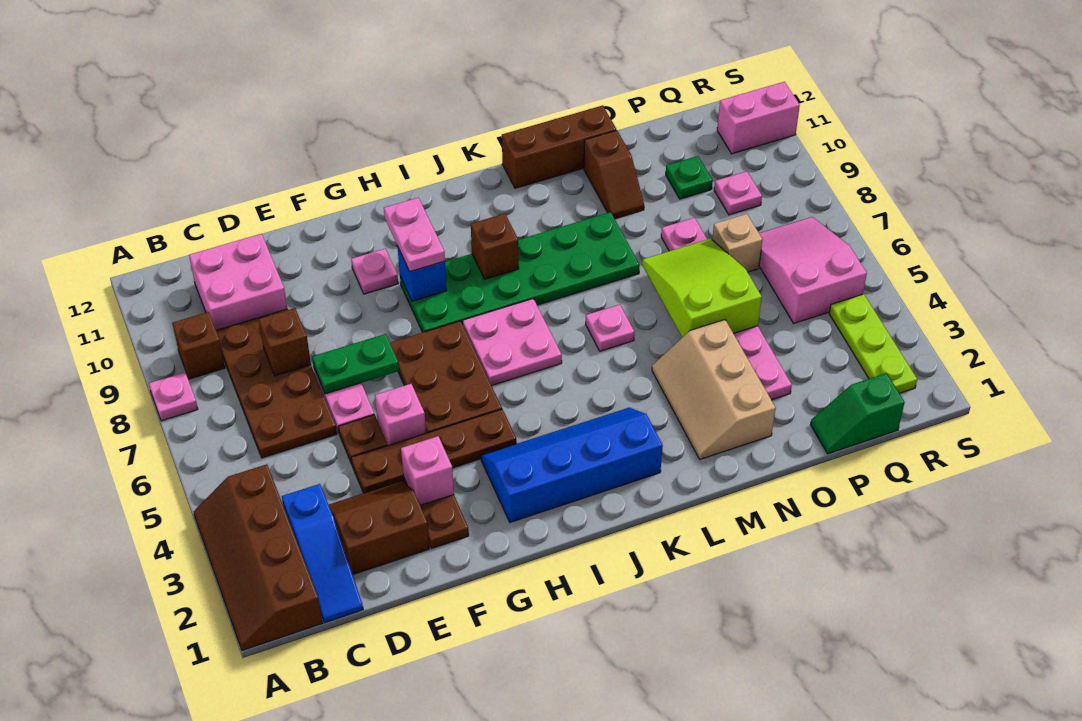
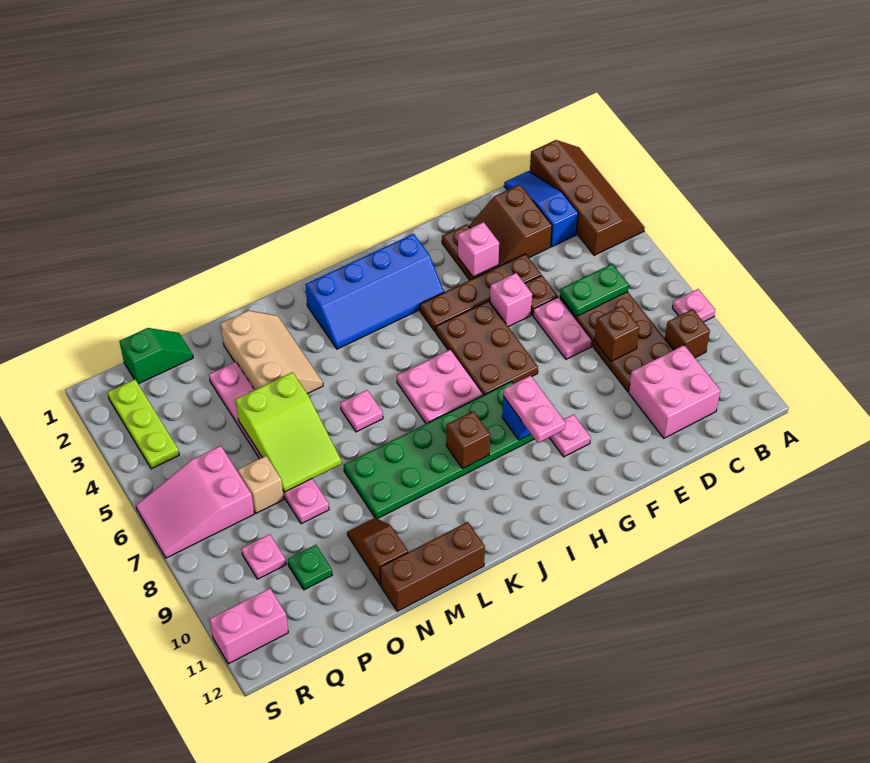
brown slope D2:E3 level 1 top 2 -> brown slope D2:E3 level 1 top D
green plate E7:F7 level 2 -> green plate C6:D6 level 2
pink slope Q5:R7 level 1 top 5 -> pink slope Q6:S7 level 1 top Q

